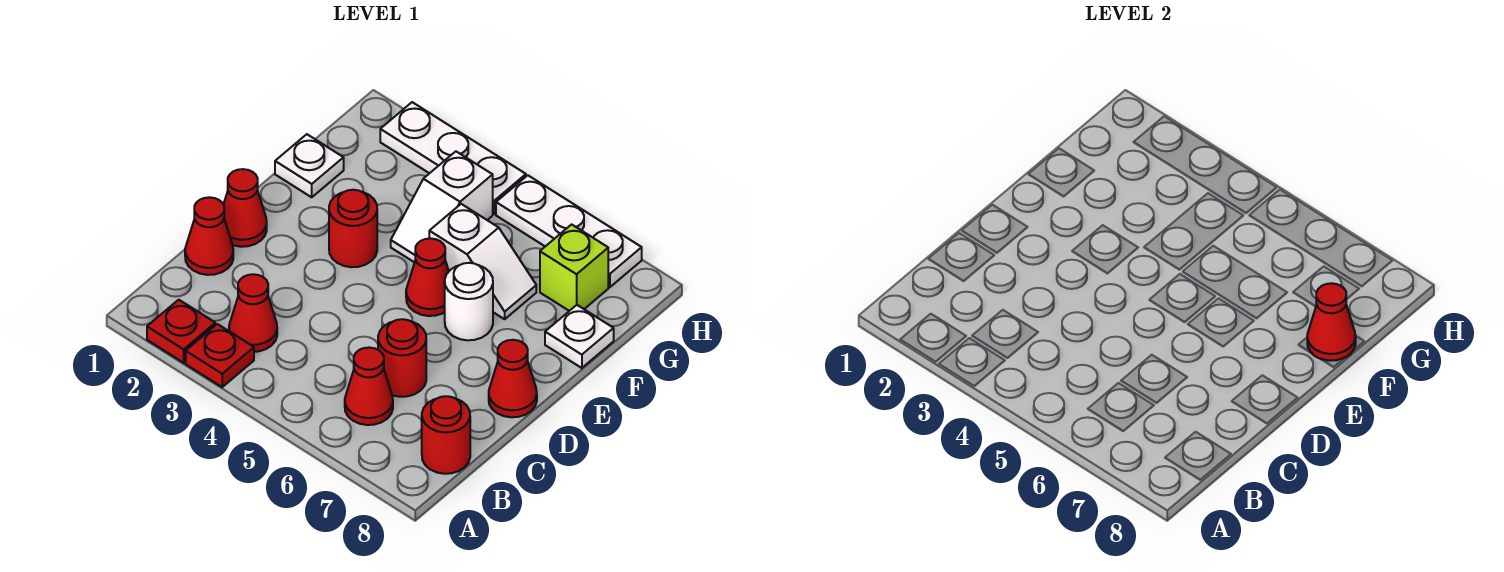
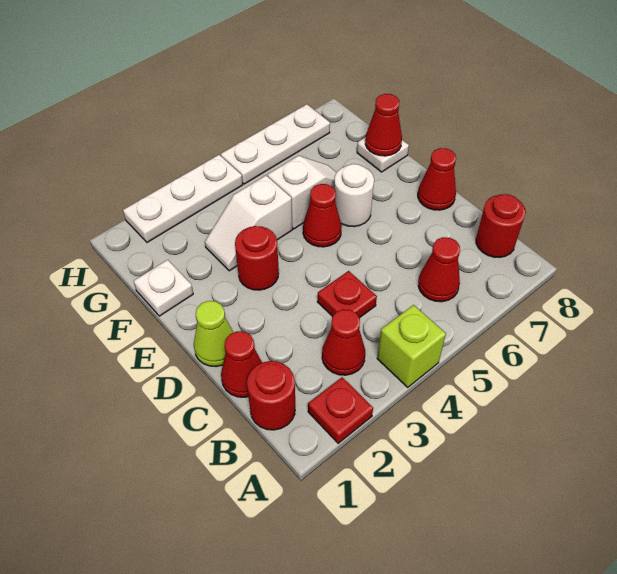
red plate A3 level 1 -> red plate C4 level 1
red round brick C6 level 1 -> red round brick B1 level 1
red cone D1 level 1 -> lime cone D1 level 1
white slope F4:G4 level 1 top G -> white slope F3:F4 level 1 top 4
lime brick G7 level 1 -> lime brick A4 level 1

